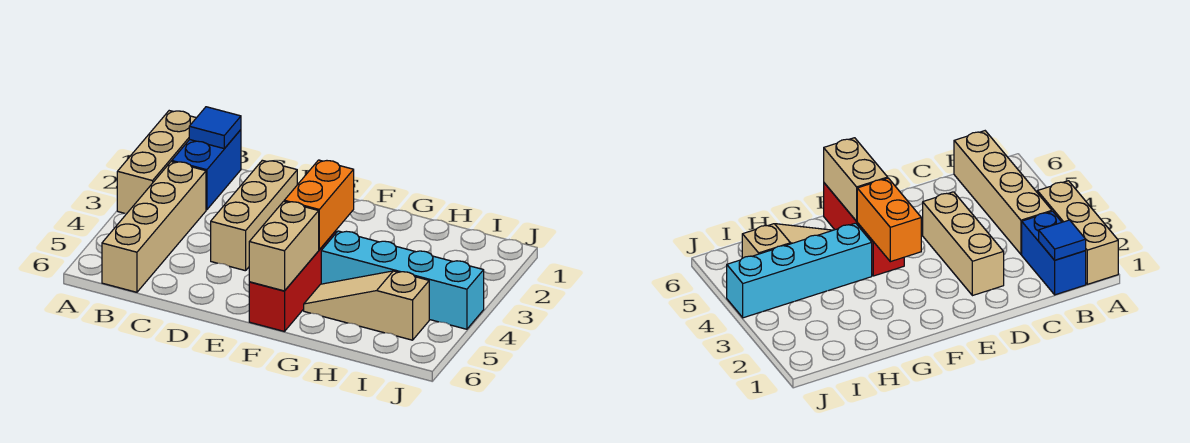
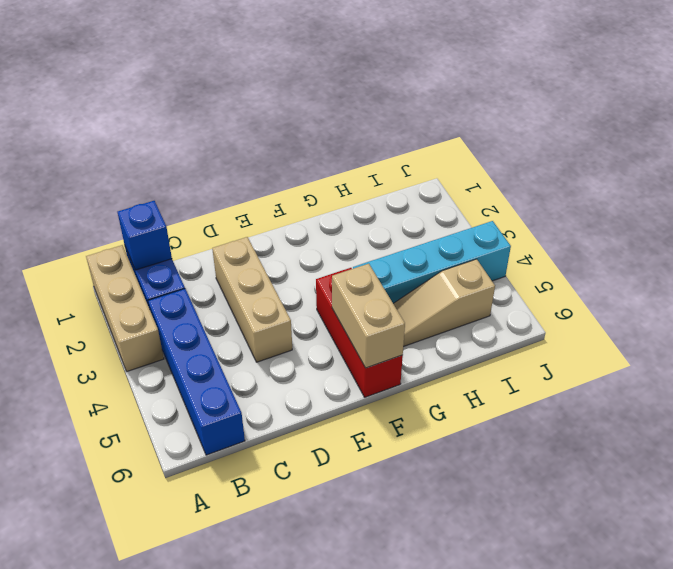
blue tile B1 level 2 -> blue brick B1 level 2
tan brick B3:B6 level 1 -> blue brick B3:B6 level 1
orange brick F3:F4 level 2 -> none

